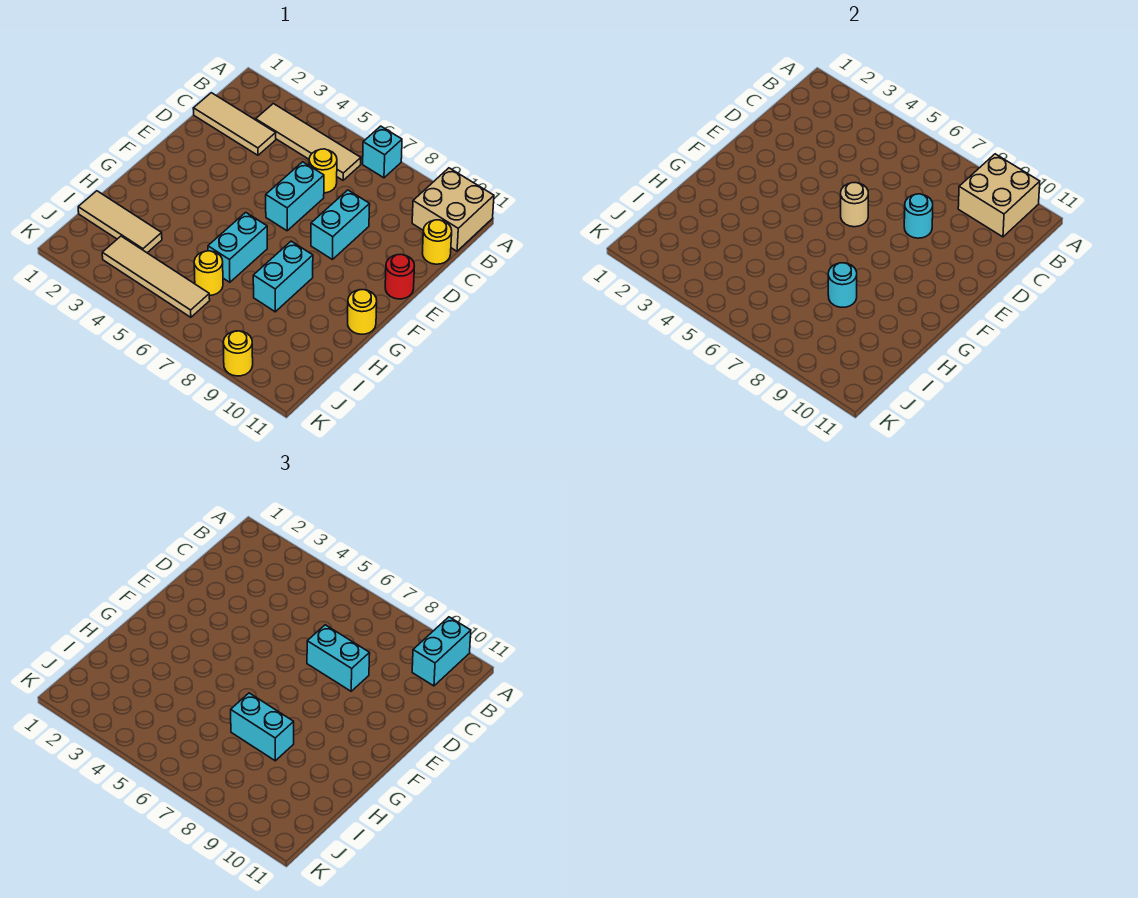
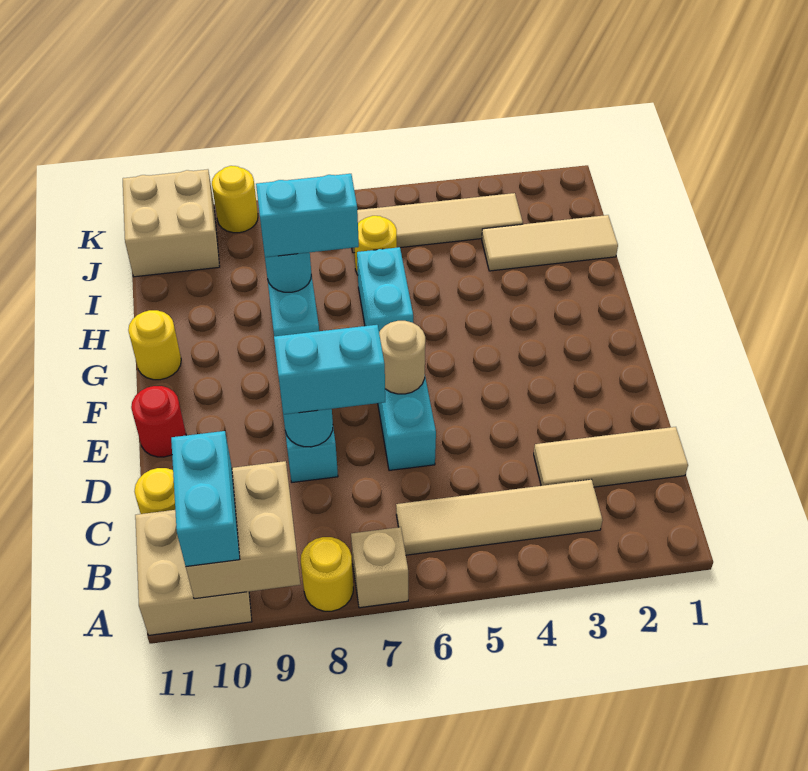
cyan brick A7 level 1 -> tan brick A7 level 1
yellow round brick C6 level 1 -> yellow round brick A8 level 1
none -> tan brick J10:K11 level 1

